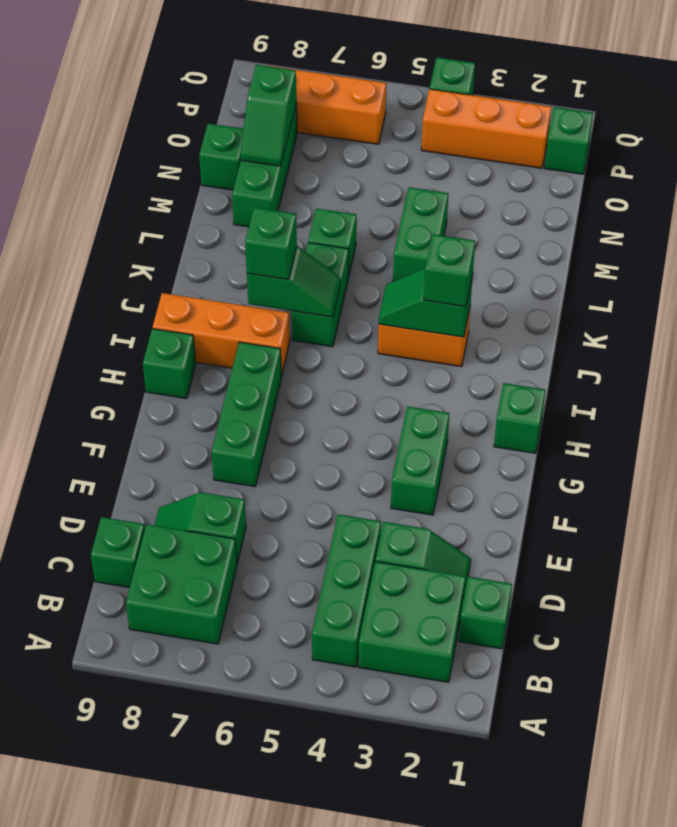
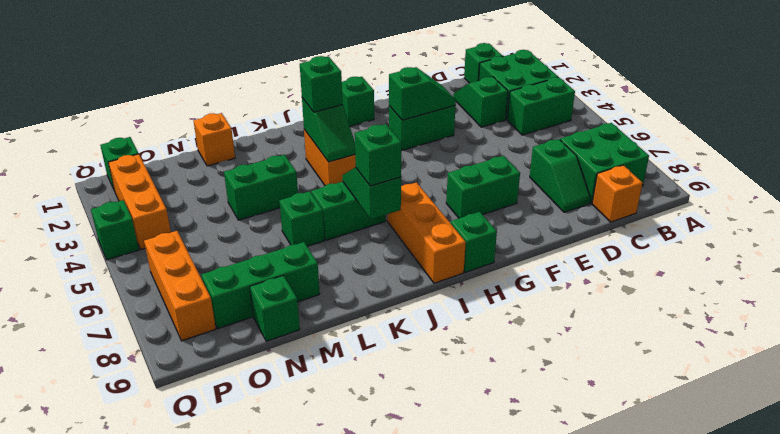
green brick B4:D4 level 1 -> green brick B4:C4 level 1
green brick C9 level 1 -> orange brick C9 level 1
green brick F7:H7 level 1 -> green brick F7:G7 level 1
none -> orange brick M1 level 1
green slope N8:O8 level 2 top O -> green slope F3:G3 level 2 top G

